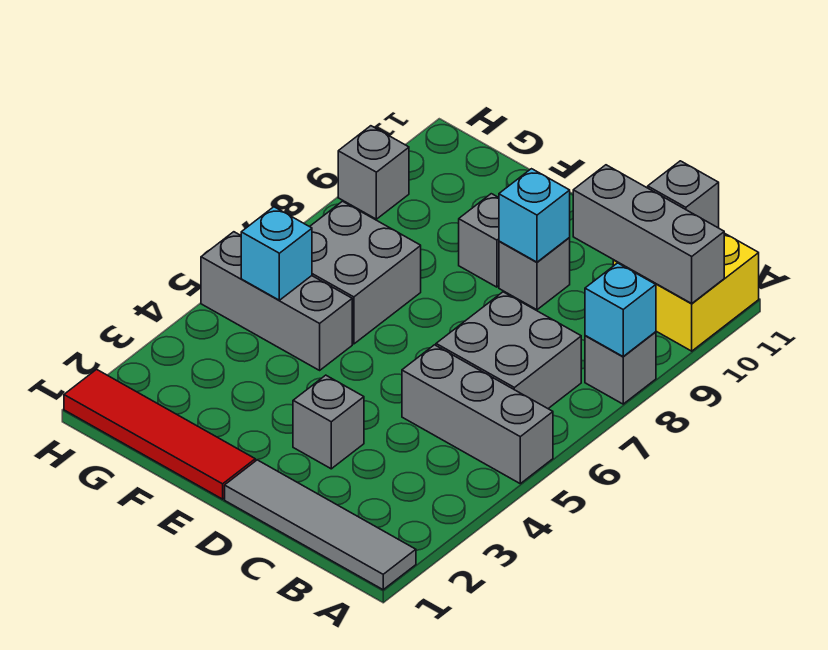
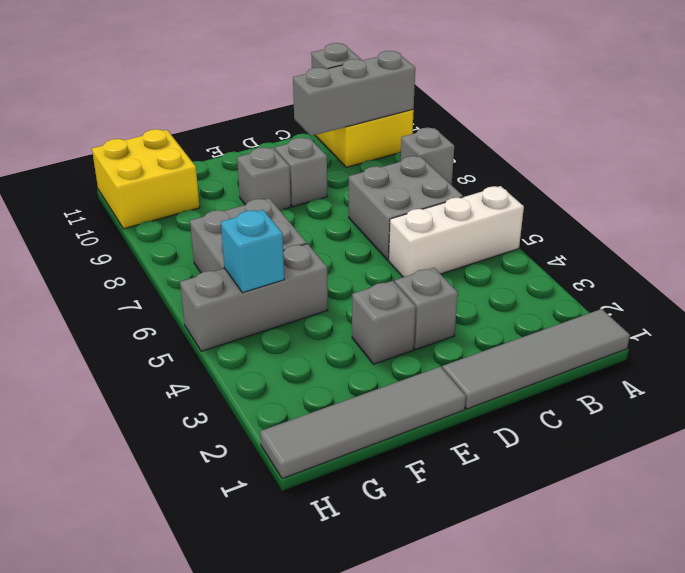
grey brick A5:C5 level 1 -> white brick A5:C5 level 1
cyan brick A8 level 2 -> none
cyan brick D9 level 2 -> none
red tile E1:H1 level 1 -> grey tile E1:H1 level 1
none -> yellow brick G10:H11 level 1
grey brick H9 level 1 -> grey brick E3 level 1

